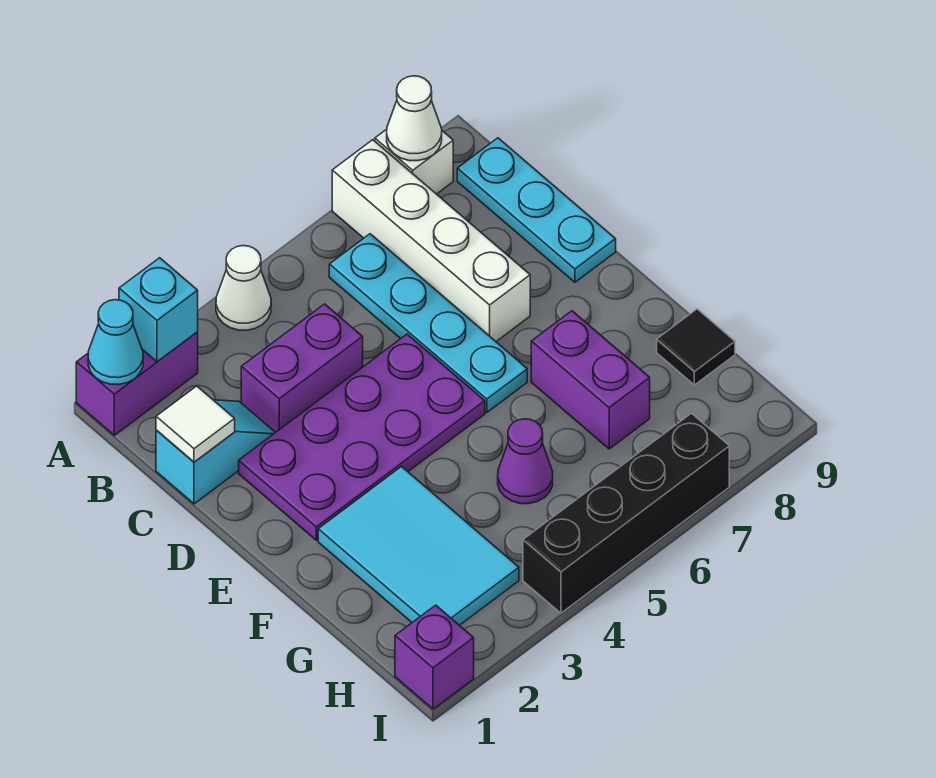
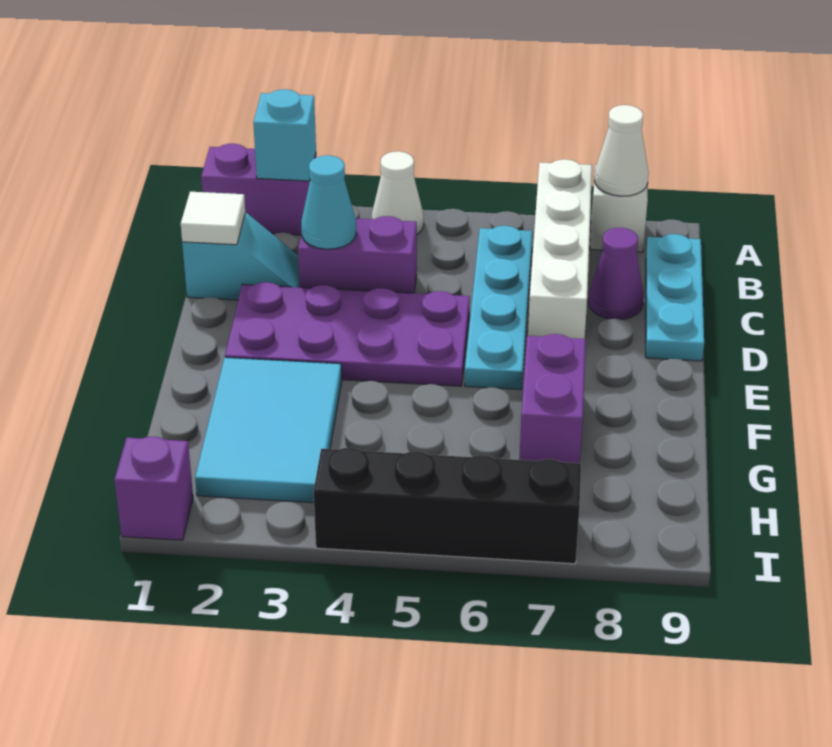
cyan cone A1 level 2 -> cyan cone C3 level 2
purple cone G5 level 1 -> purple cone C8 level 1
black tile G9 level 1 -> none

